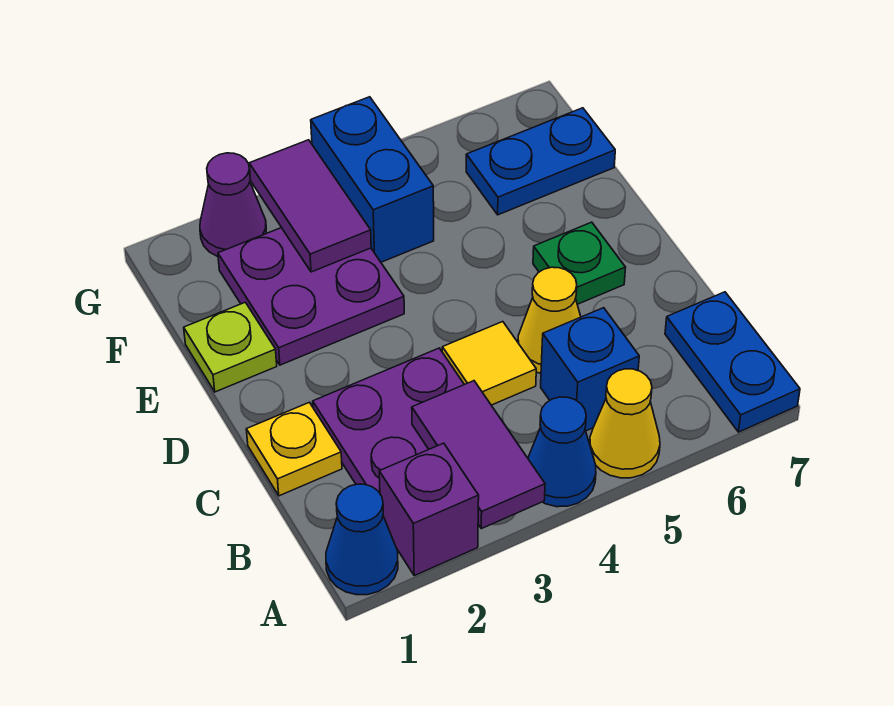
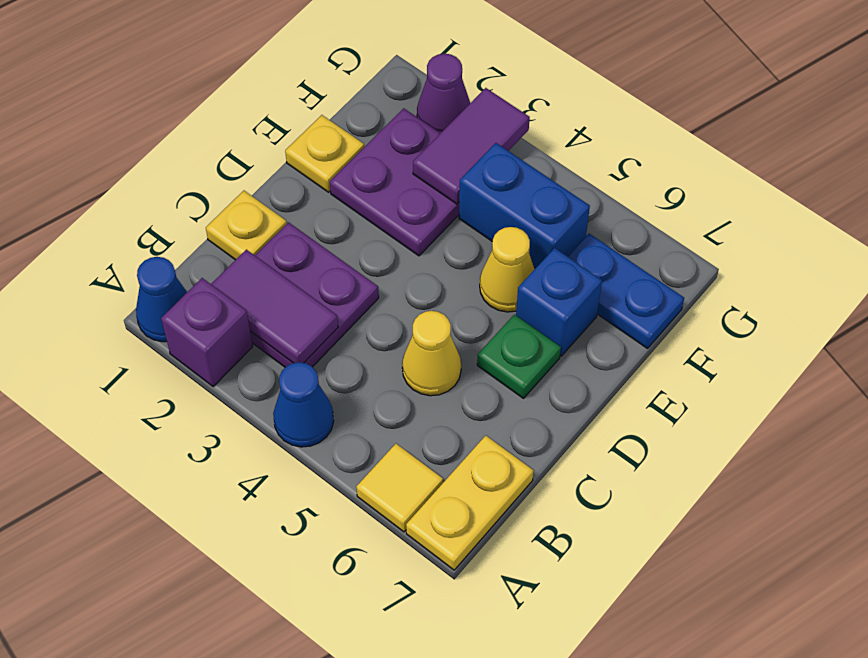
purple tile A3:B3 level 2 -> purple tile B2:B3 level 2
yellow cone A5 level 1 -> yellow cone E5 level 1
blue plate A7:B7 level 1 -> yellow plate A7:B7 level 1
blue brick B5 level 1 -> blue brick E6 level 1
yellow tile C4 level 1 -> yellow tile A6 level 1
lime plate E1 level 1 -> yellow plate E1 level 1
blue brick F4:G4 level 1 -> blue brick F4:F5 level 1

